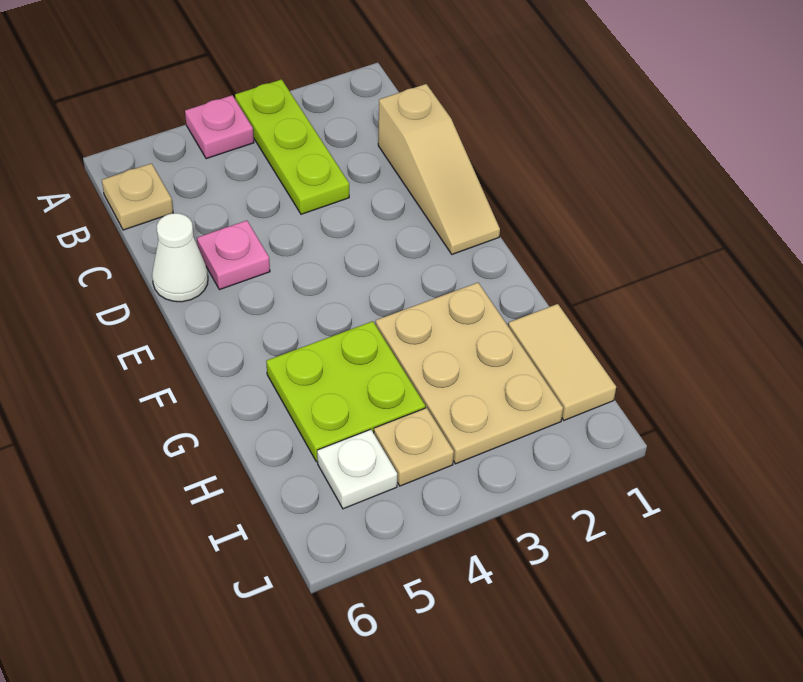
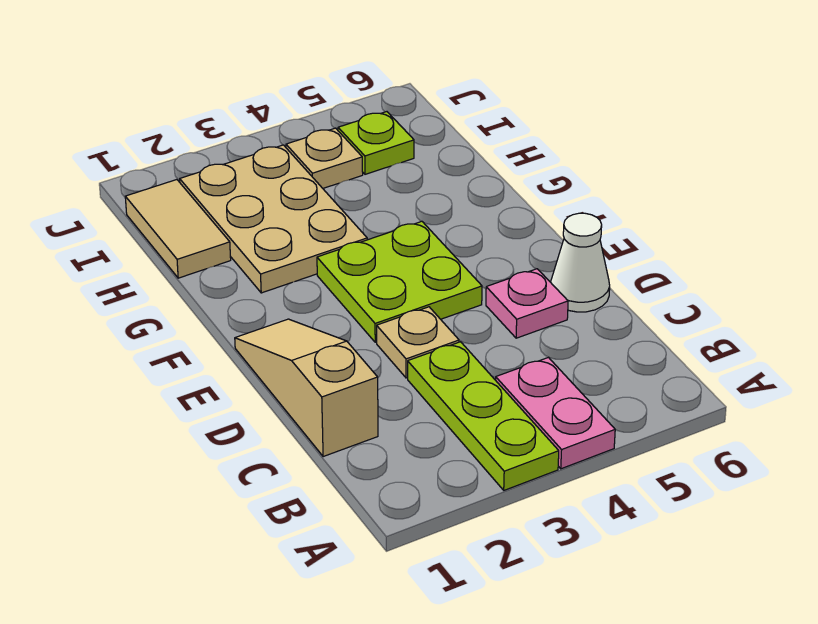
pink plate A4 level 1 -> pink plate A4:B4 level 1
tan plate B6 level 1 -> tan plate D3 level 1
lime plate G4:H5 level 1 -> lime plate E3:F4 level 1
white plate I5 level 1 -> lime plate I5 level 1

